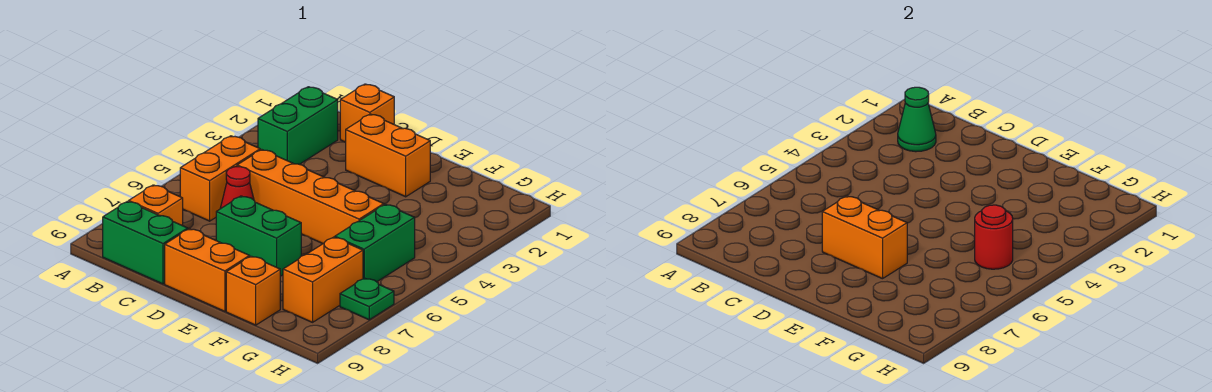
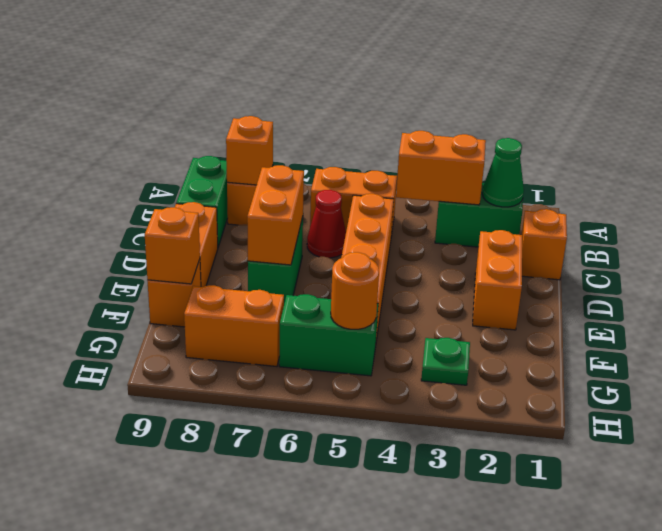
none -> orange brick B3:B4 level 2
none -> orange brick B8 level 2
none -> orange brick F9 level 2
red round brick G5 level 2 -> orange round brick G5 level 2
green plate H7 level 1 -> green plate G3 level 1

